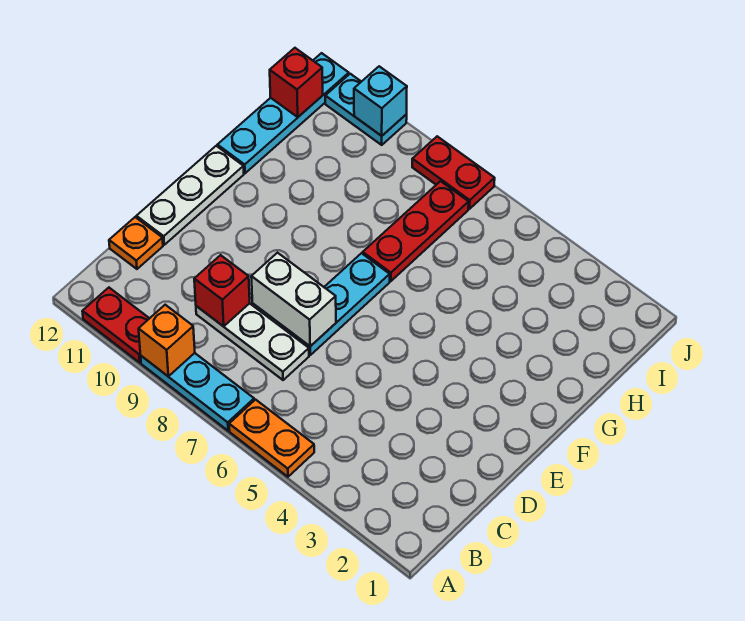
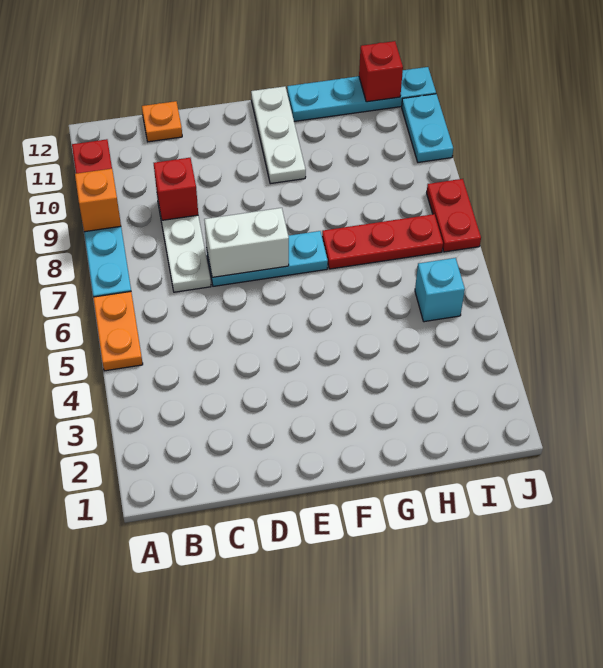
white brick D7:D8 level 2 -> white brick D7:E7 level 2
white plate D12:F12 level 1 -> white plate F10:F12 level 1
cyan brick J10 level 2 -> cyan brick I5 level 1

